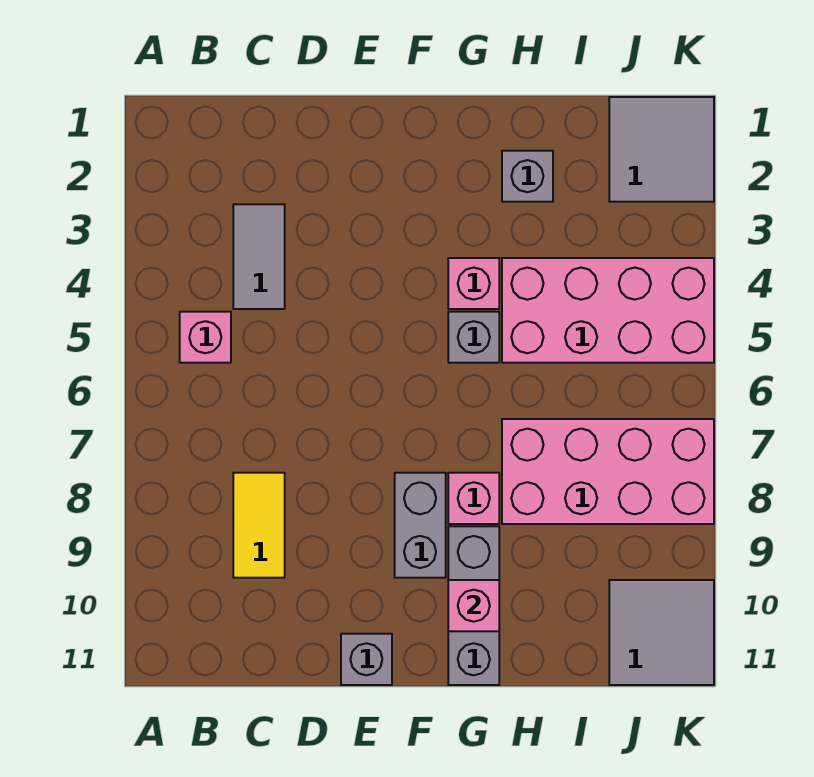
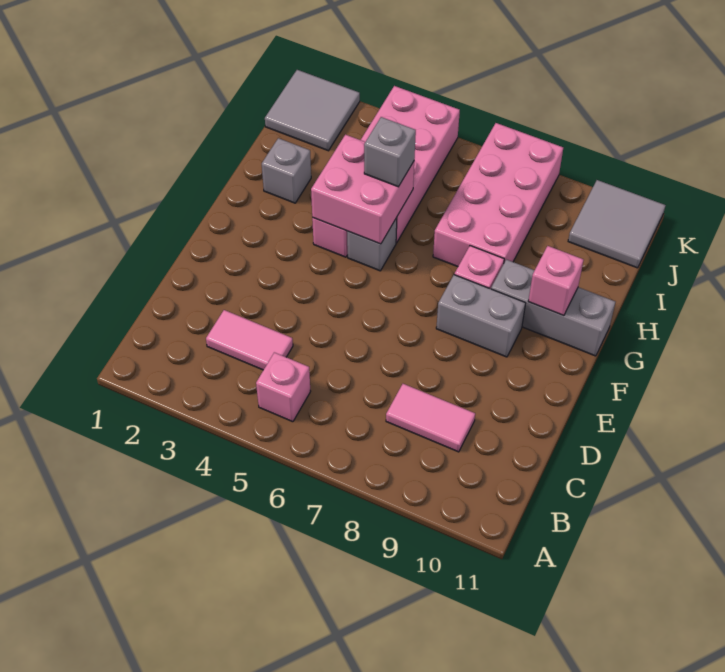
grey tile C3:C4 level 1 -> pink tile C3:C4 level 1
yellow tile C8:C9 level 1 -> pink tile C8:C9 level 1
grey brick E11 level 1 -> grey brick H5 level 3
none -> pink brick G4:H5 level 2

